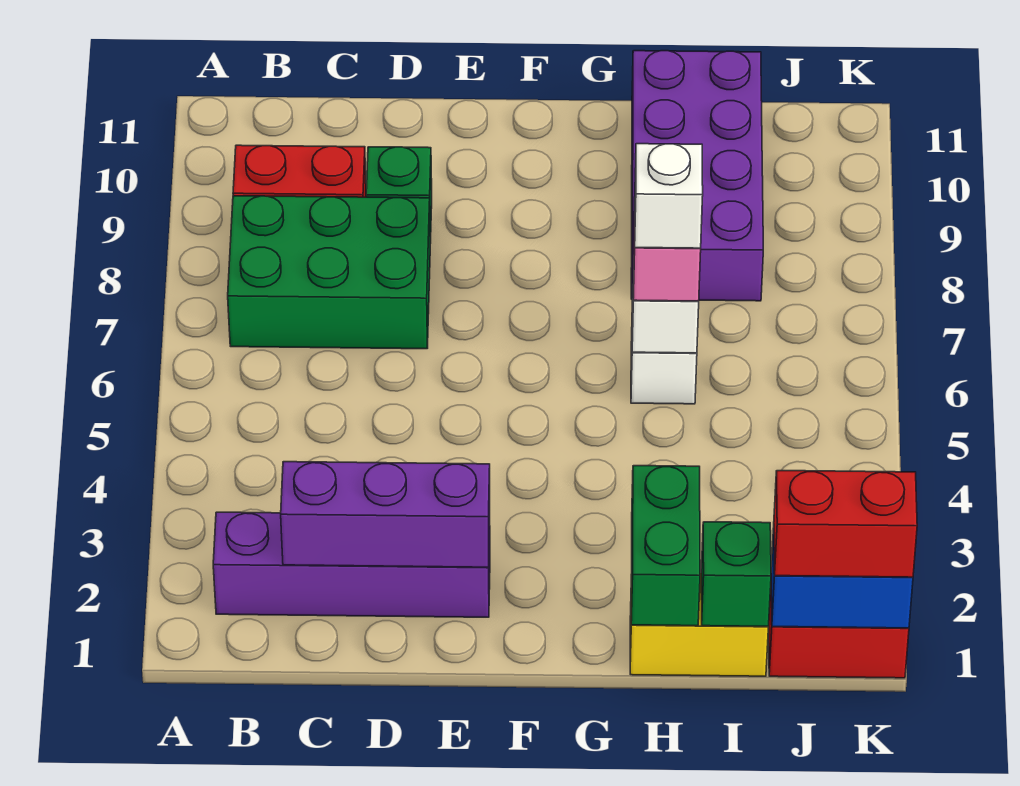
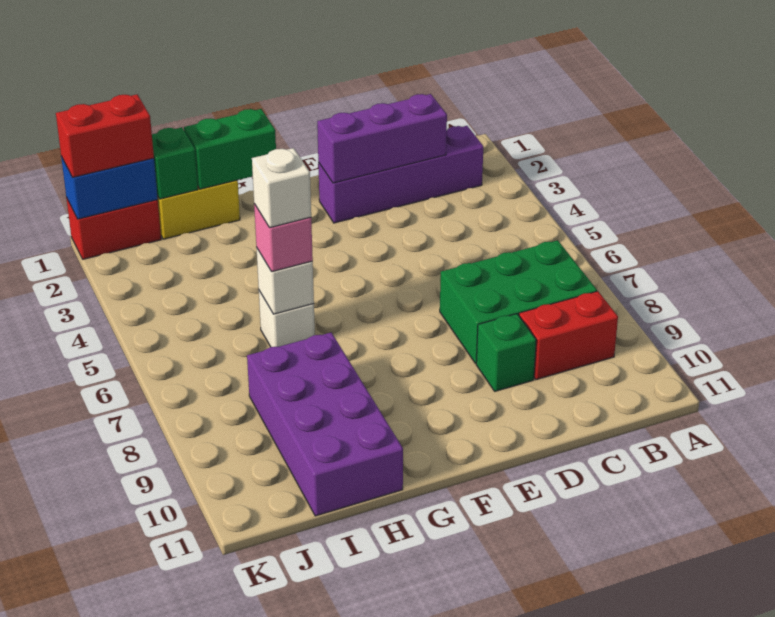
green brick H1:H2 level 2 -> green brick G1:H1 level 2

